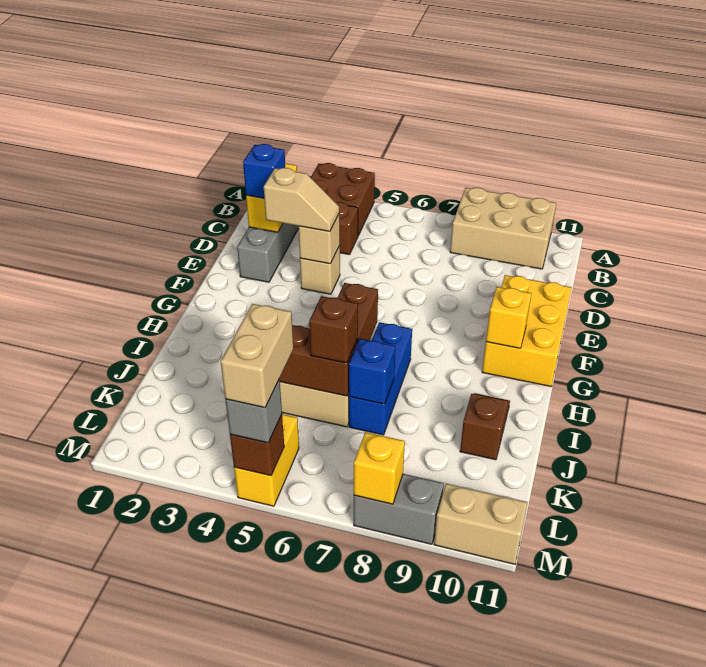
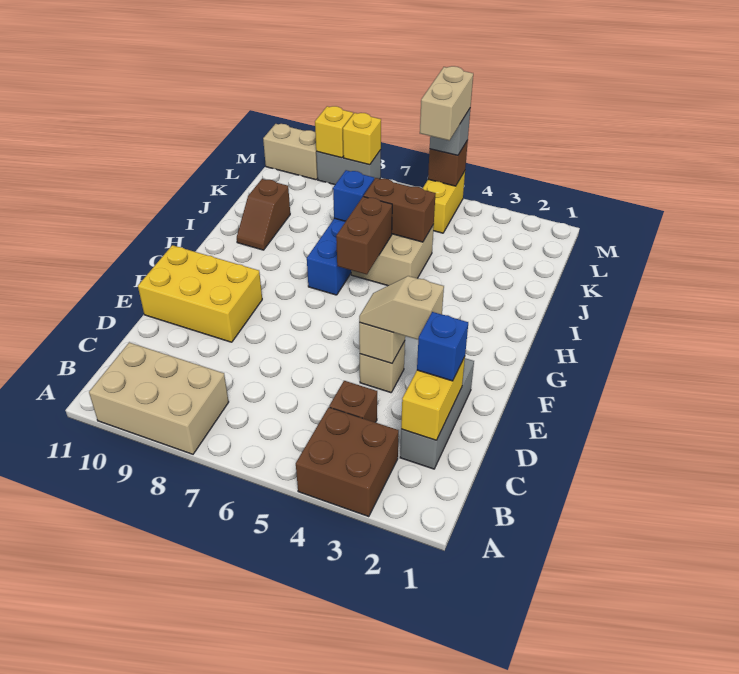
yellow brick E10:G11 level 1 -> yellow brick E9:F11 level 1
yellow brick G10 level 2 -> yellow brick M9 level 2
brown brick J6 level 3 -> none

